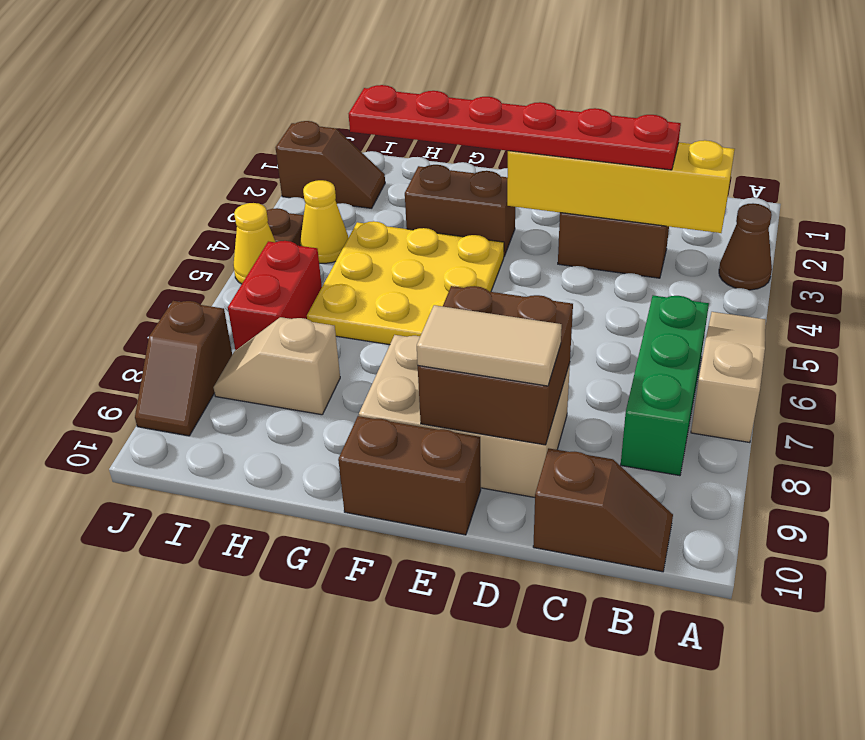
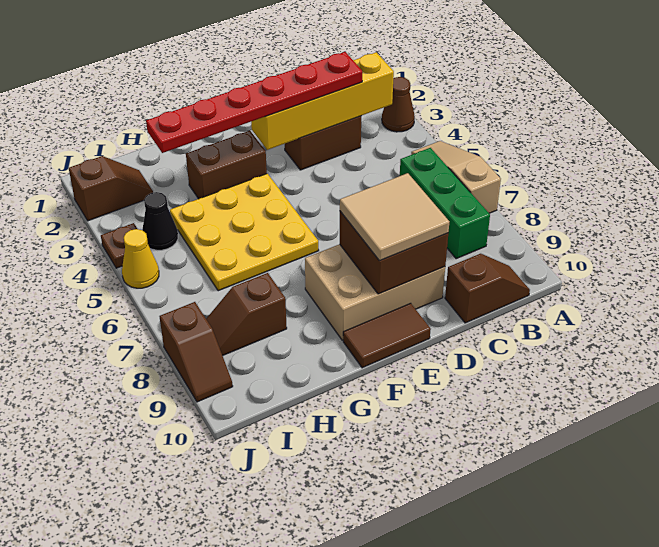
tan tile D9:E9 level 3 -> tan tile D8:E9 level 3
brown brick E10:F10 level 1 -> brown tile E10:F10 level 1
tan slope H8:I8 level 1 top H -> brown slope H8:I8 level 1 top H
yellow cone I4 level 1 -> black cone I4 level 1
red brick I6:I7 level 1 -> none

